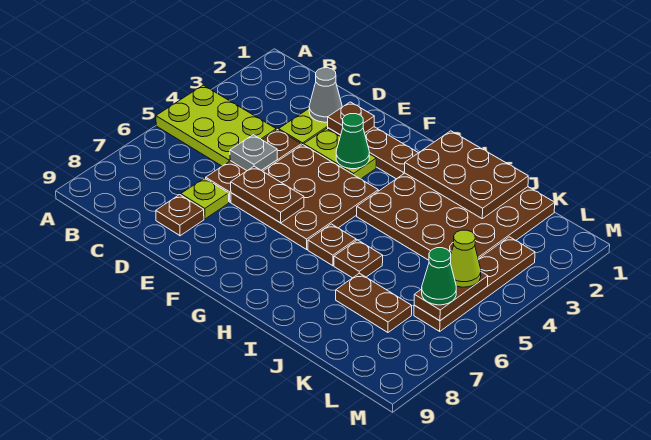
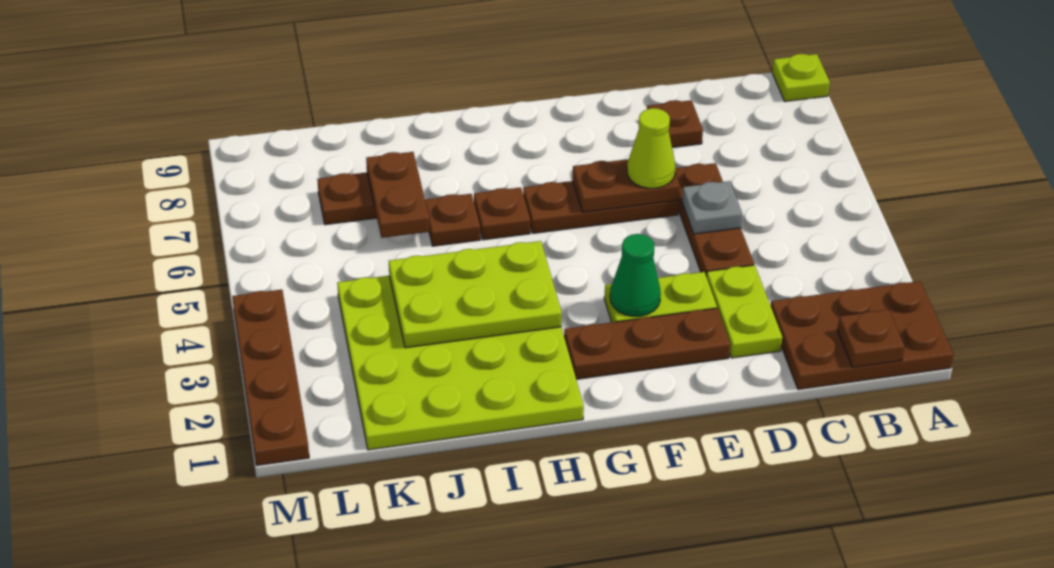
lime plate A4:C5 level 1 -> lime plate H3:J4 level 2
grey cone D2 level 2 -> none
lime plate D7 level 1 -> lime plate A9 level 1
brown plate E2 level 2 -> brown plate B1 level 2
brown plate E4:G6 level 1 -> brown plate E6:G6 level 1
brown plate H1:K4 level 1 -> lime plate H1:K4 level 1
brown plate H1:J2 level 2 -> brown plate A1:C2 level 1
brown plate L3:L6 level 1 -> brown plate M1:M4 level 1
brown plate L5:L6 level 2 -> brown plate J6:J7 level 2
lime cone L5 level 3 -> lime cone E6 level 3
green cone L6 level 3 -> none

